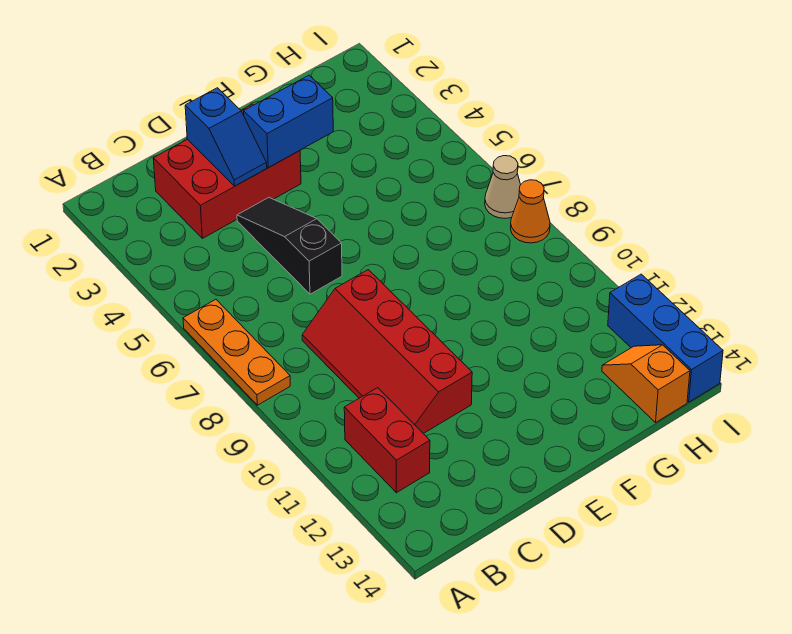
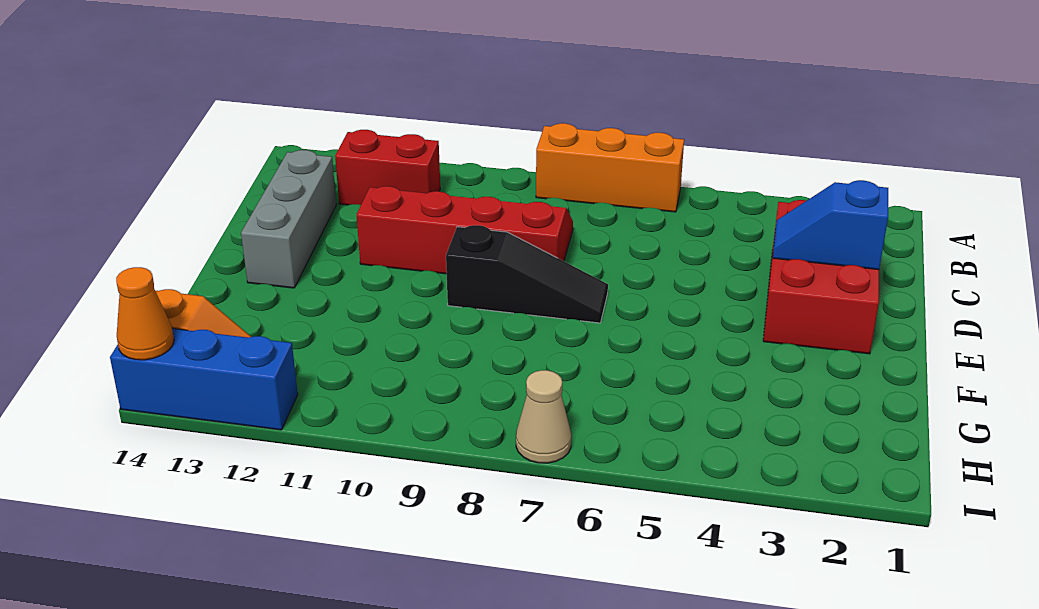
orange plate A6:A8 level 1 -> orange brick A6:A8 level 1
none -> grey brick C13:E13 level 1
black slope D4:D6 level 1 top 6 -> black slope E7:E9 level 1 top 9
blue brick E3:F3 level 2 -> none
orange cone I8 level 1 -> orange cone I14 level 2

